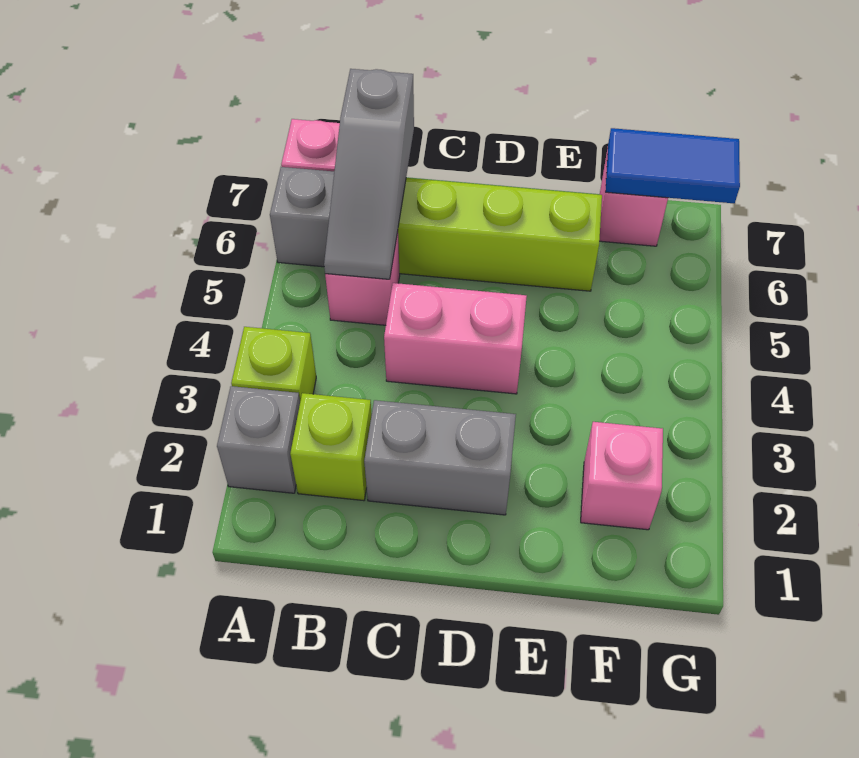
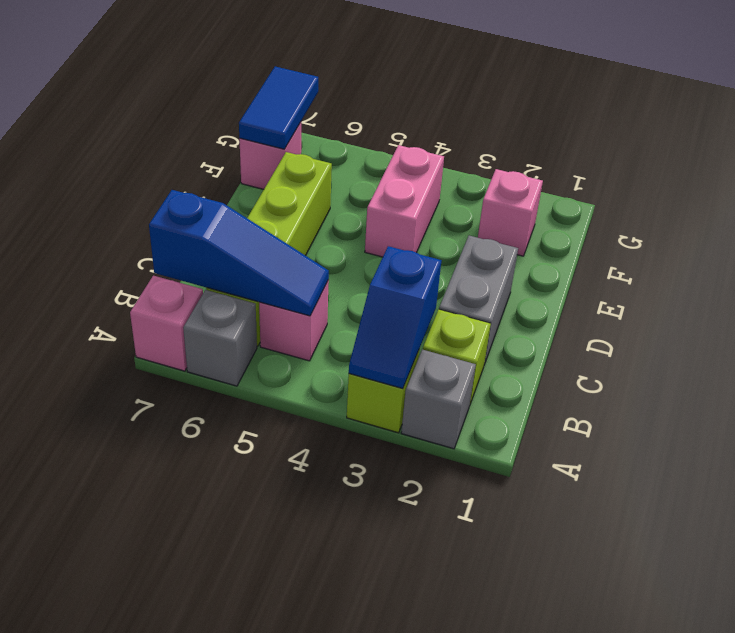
none -> blue slope A3:B3 level 2 top B
grey slope B5:B7 level 2 top 7 -> blue slope B5:B7 level 2 top 7
pink brick C4:D4 level 1 -> pink brick E4:F4 level 1

